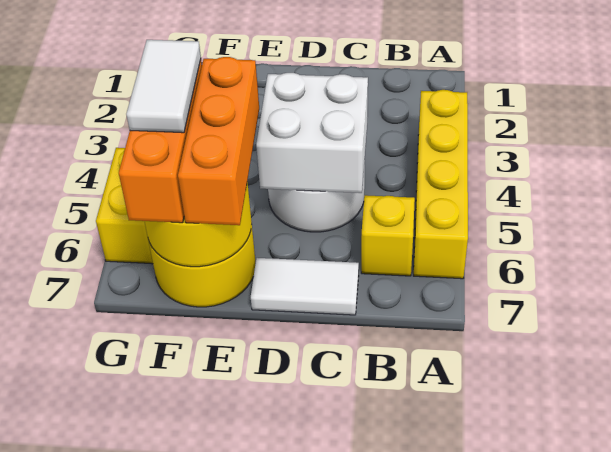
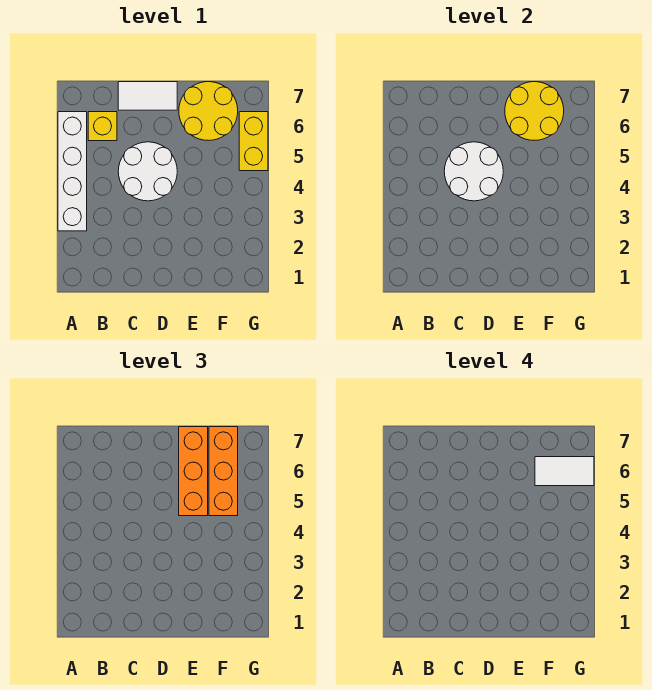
yellow brick A3:A6 level 1 -> white brick A3:A6 level 1
white brick C4:D5 level 2 -> white round brick C4:D5 level 2
white tile F5:F6 level 4 -> white tile F6:G6 level 4

